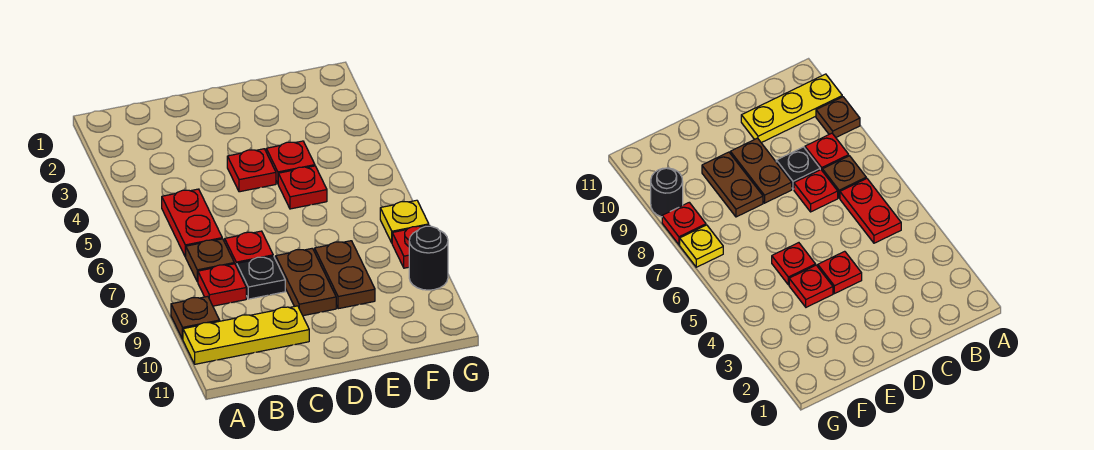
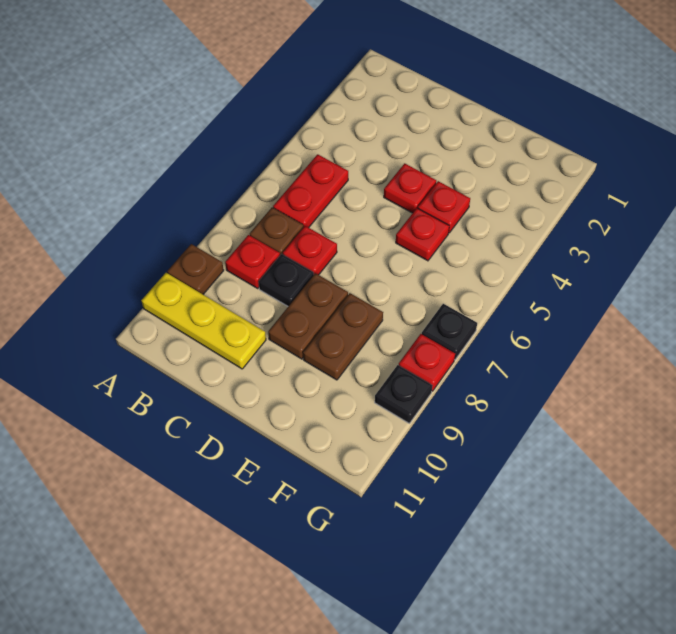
yellow plate G7 level 1 -> black plate G7 level 1
black round brick G9 level 1 -> black plate G9 level 1

